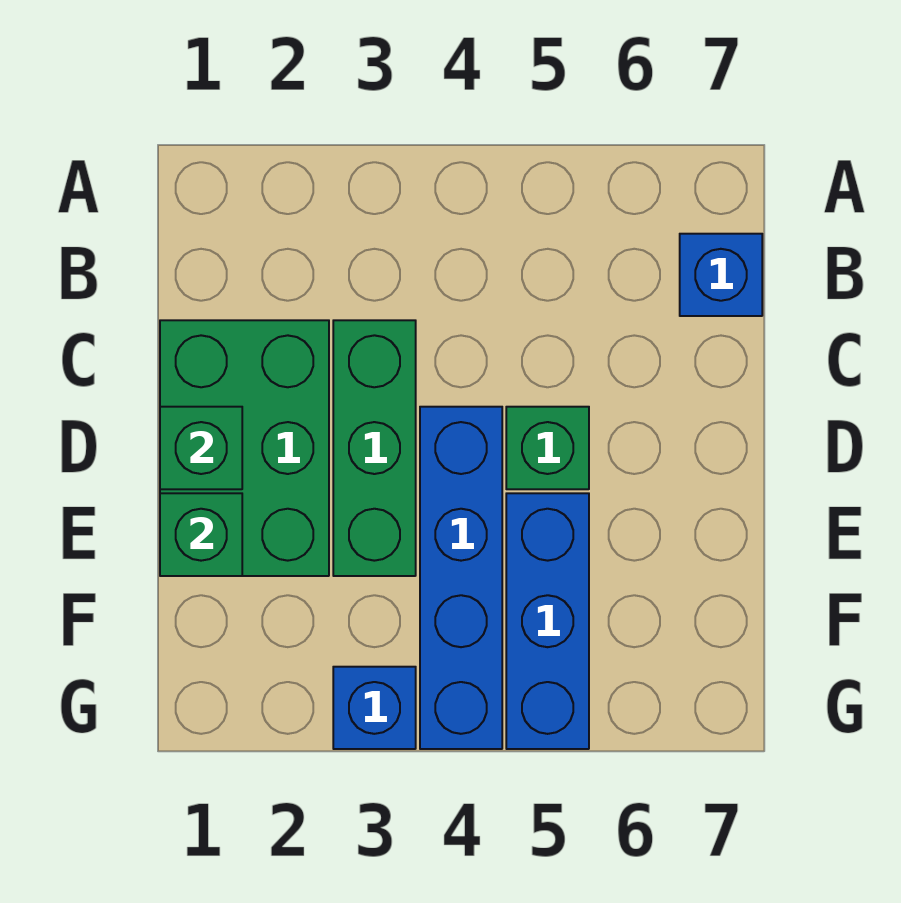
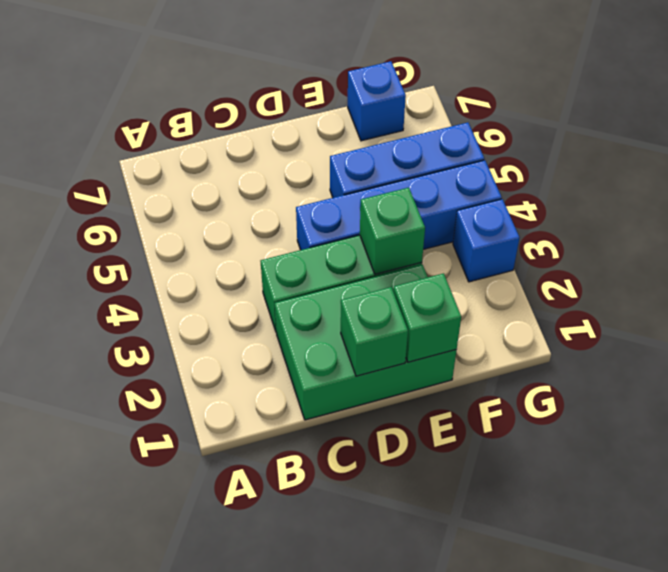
blue brick B7 level 1 -> blue brick F7 level 1
green brick D5 level 1 -> green brick E3 level 2

